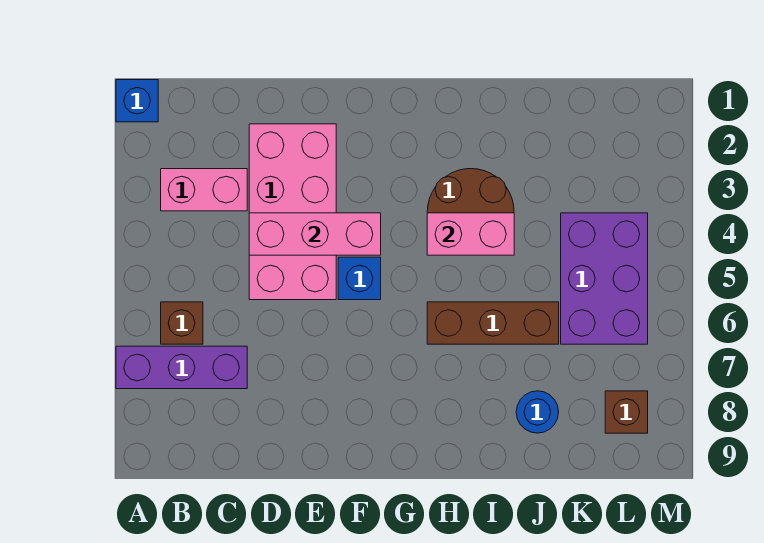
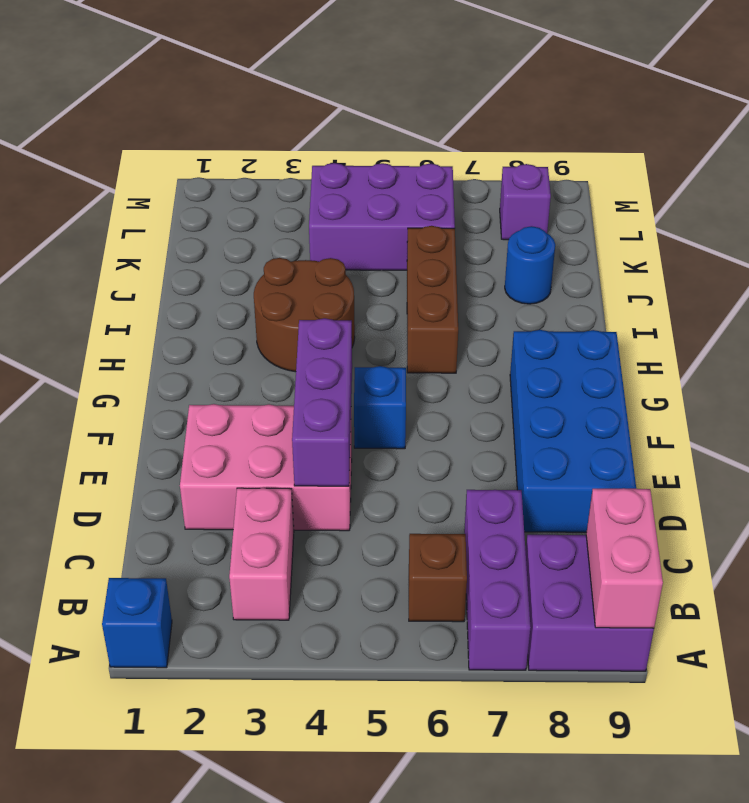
none -> purple brick A8:B9 level 1
pink brick D2:E5 level 1 -> pink brick D2:E4 level 1
pink brick D4:F4 level 2 -> purple brick D4:F4 level 2
none -> blue brick D8:G9 level 1
pink brick H4:I4 level 2 -> pink brick A9:B9 level 2
brown brick L8 level 1 -> purple brick L8 level 1

